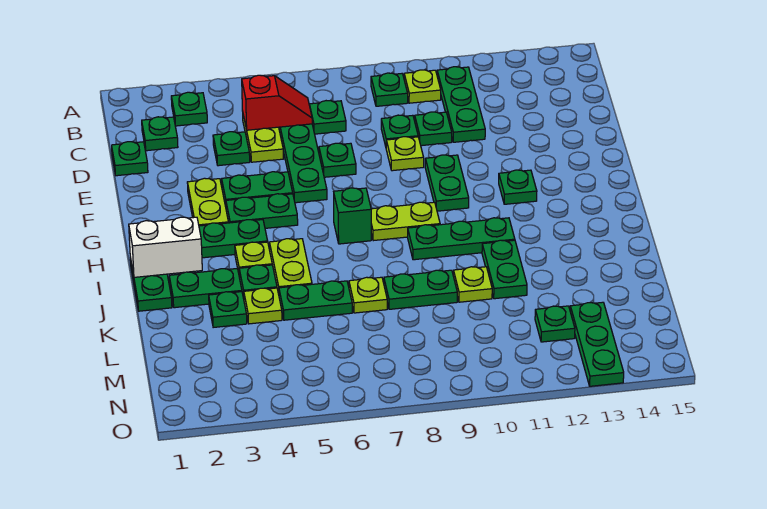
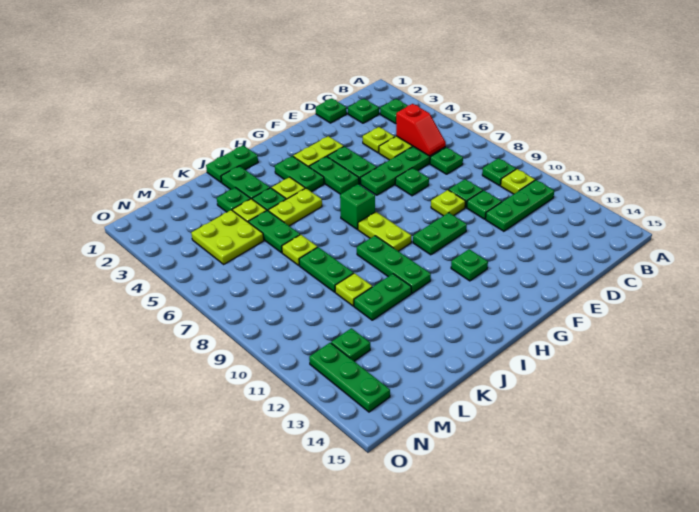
green plate D4 level 1 -> lime plate D4 level 1
white brick I1:I2 level 2 -> none
none -> lime plate L4:M5 level 1
green plate M13:O13 level 1 -> green plate N12:N14 level 1

